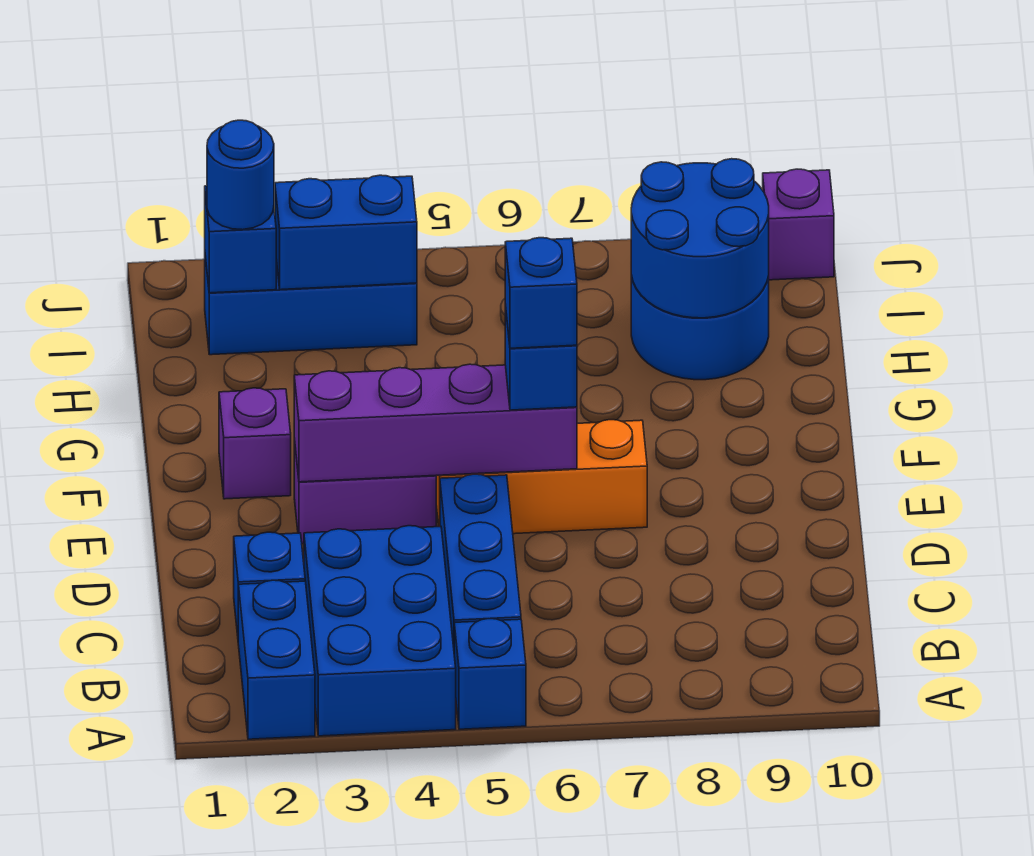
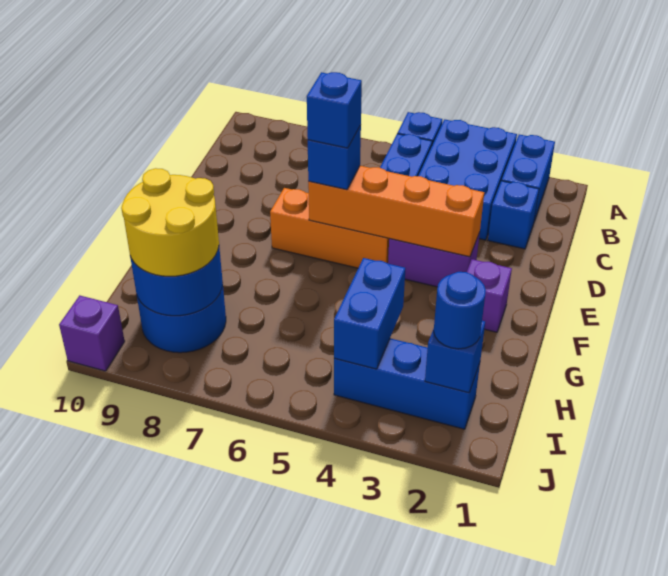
purple brick E3:E6 level 2 -> orange brick E3:E6 level 2
none -> yellow round brick H8:I9 level 3
blue brick I3:I4 level 2 -> blue brick H4:I4 level 2

